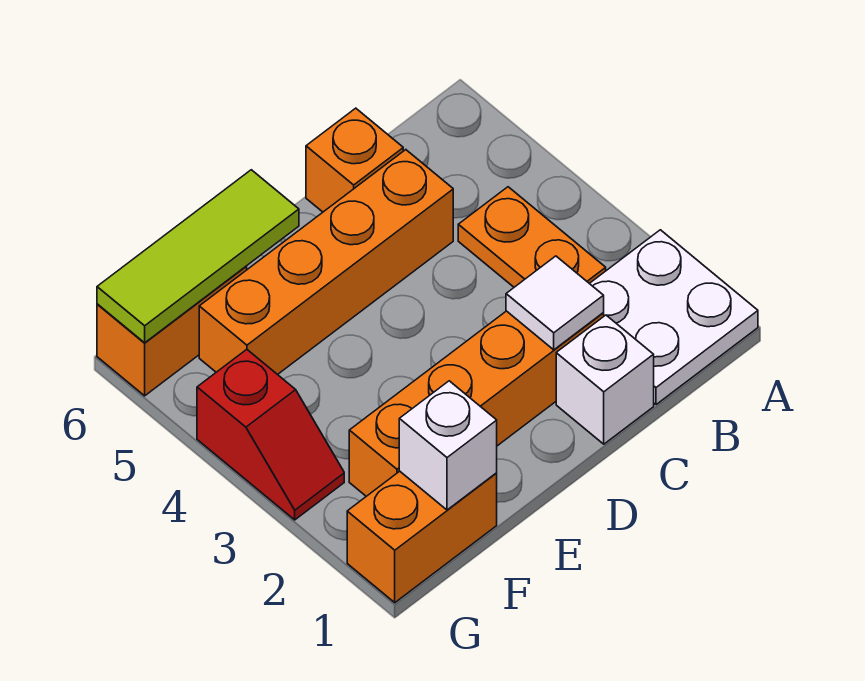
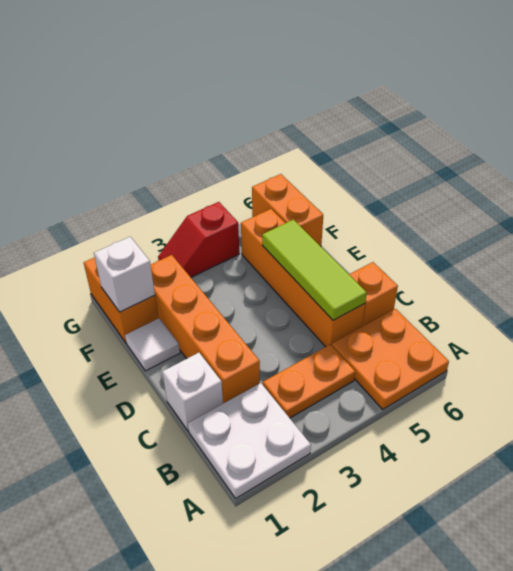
none -> orange plate A5:B6 level 1
white tile C2 level 2 -> white tile E1 level 1
lime tile E6:G6 level 2 -> lime tile C5:E5 level 2

